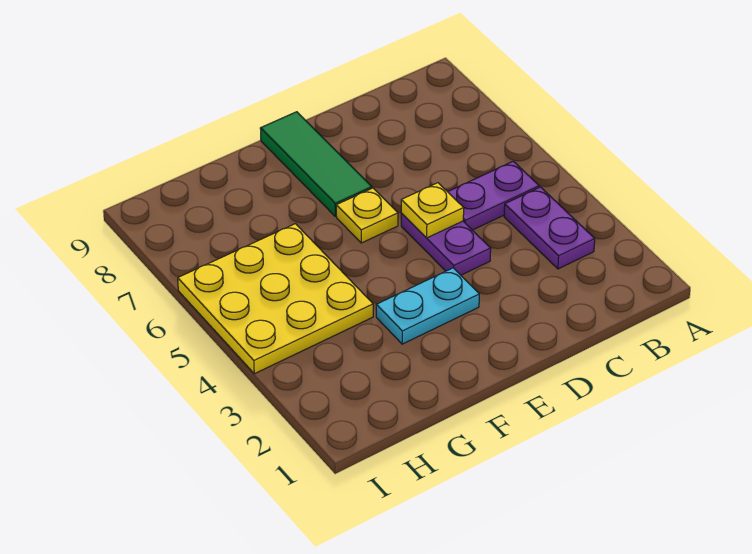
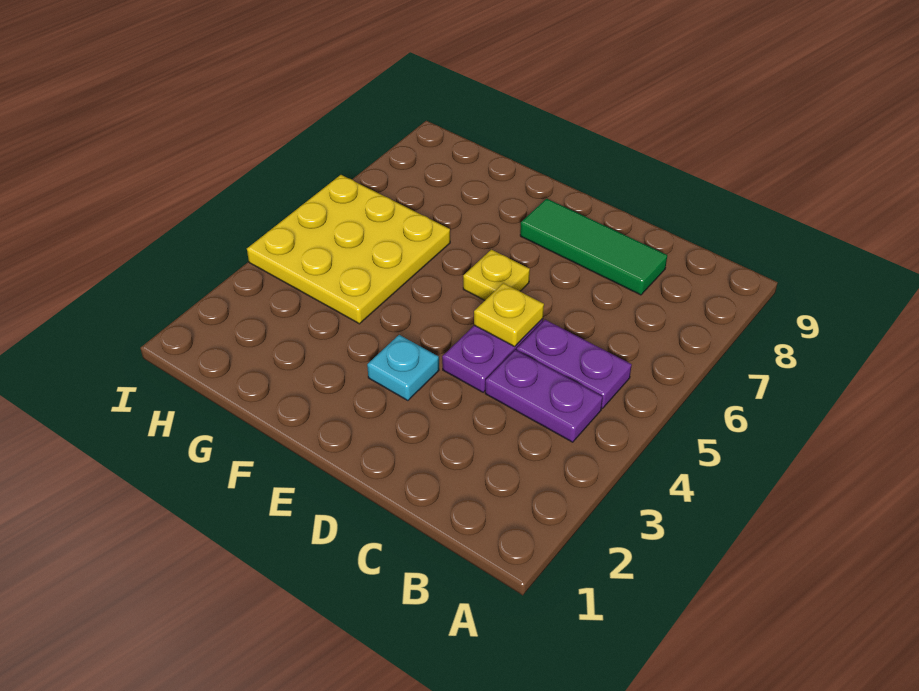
purple plate B3:B4 level 1 -> purple plate B4:C4 level 1
cyan plate E3:F3 level 1 -> cyan plate E3 level 1
green tile E7:E9 level 1 -> green tile C8:E8 level 1

